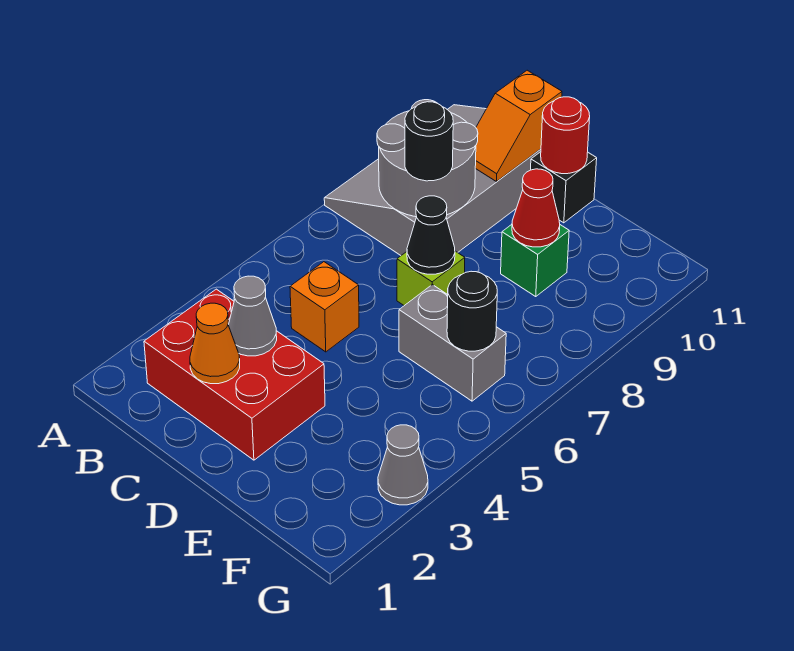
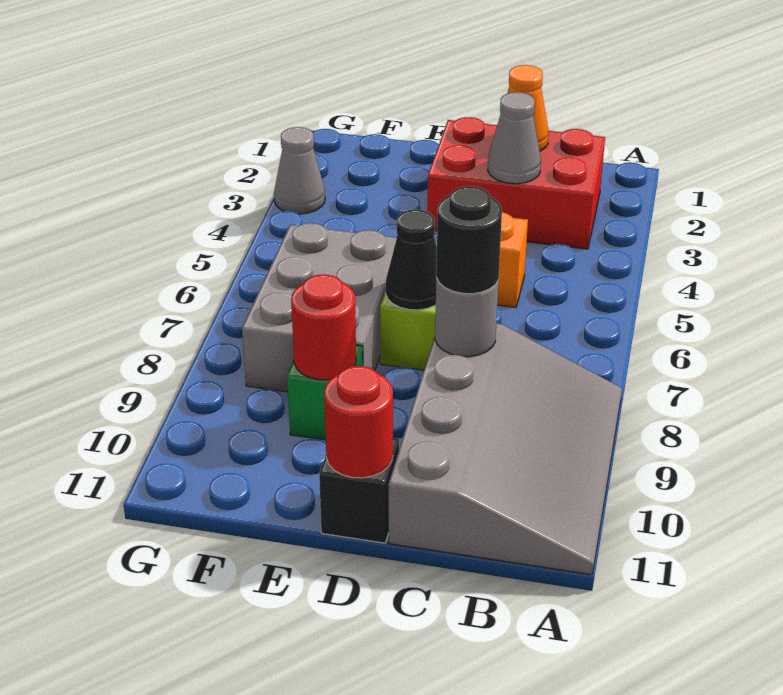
grey round brick B8:C9 level 2 -> grey round brick C8 level 2
orange slope C10:C11 level 2 top 11 -> none
grey brick E6:F6 level 1 -> grey brick E6:F8 level 1
red cone E9 level 2 -> red round brick E9 level 2
black round brick F6 level 2 -> none

